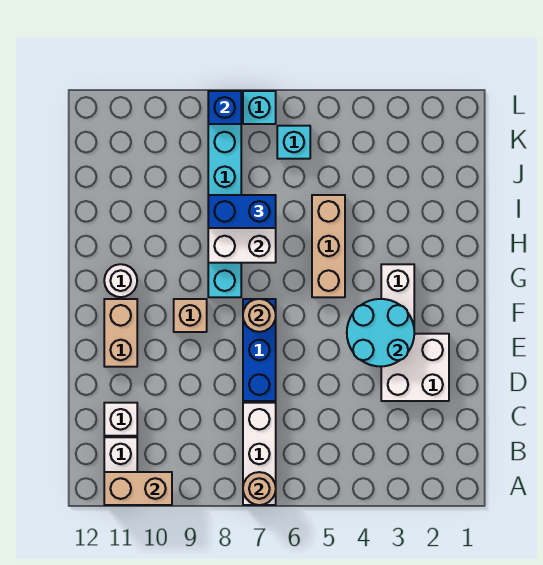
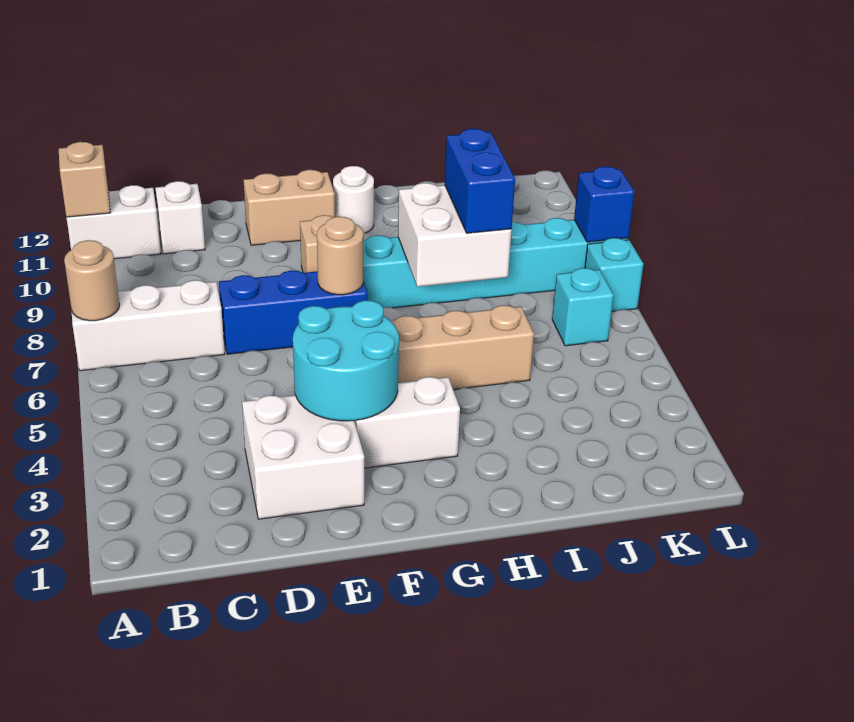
tan brick A10:A11 level 2 -> tan brick A11 level 2

